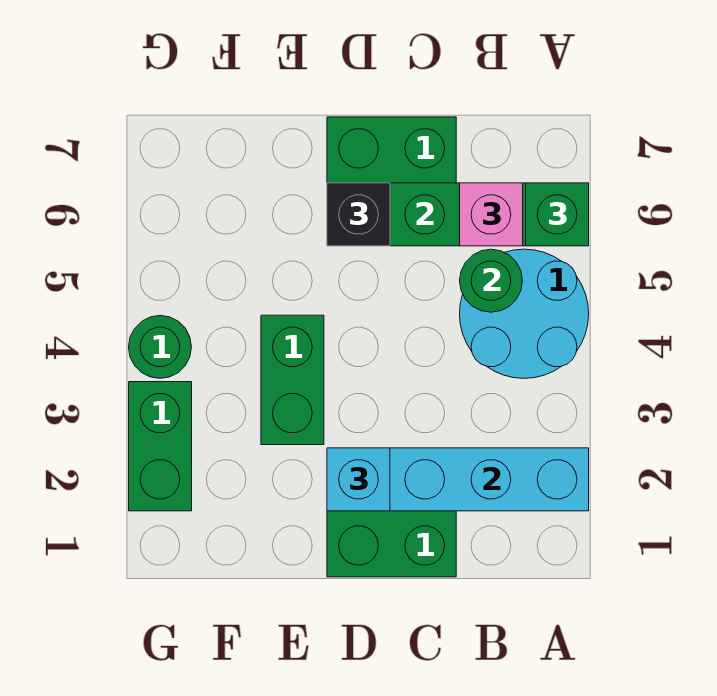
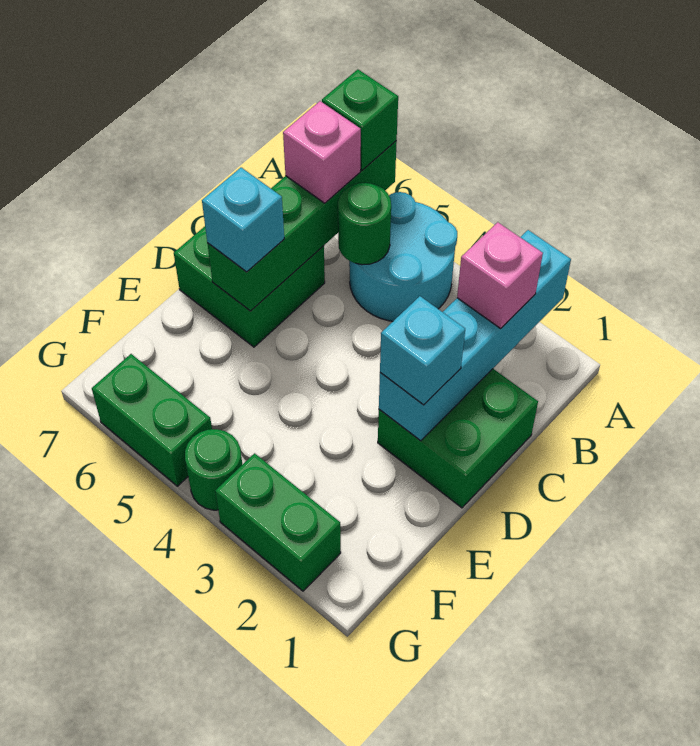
none -> pink brick B2 level 3
black brick D6 level 3 -> cyan brick D6 level 3
green brick E3:E4 level 1 -> green brick G5:G6 level 1

